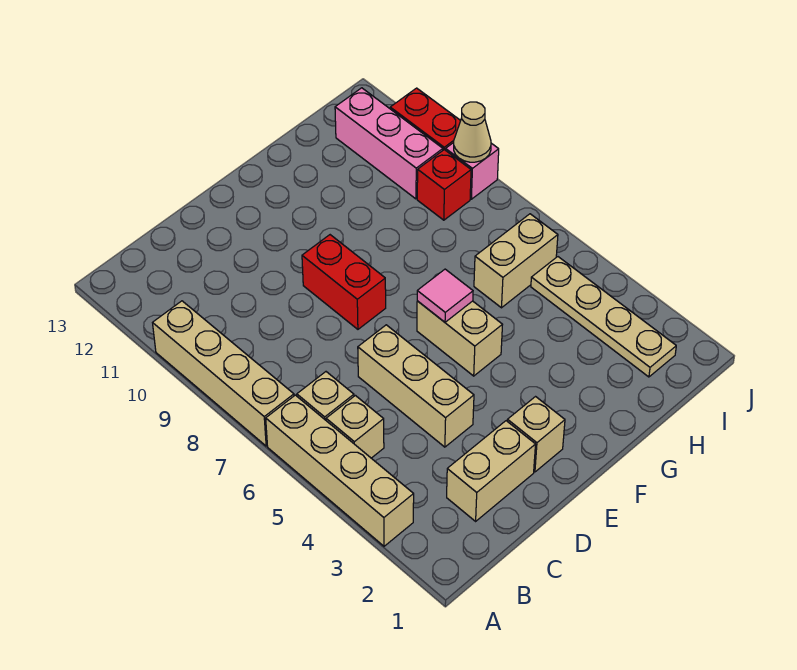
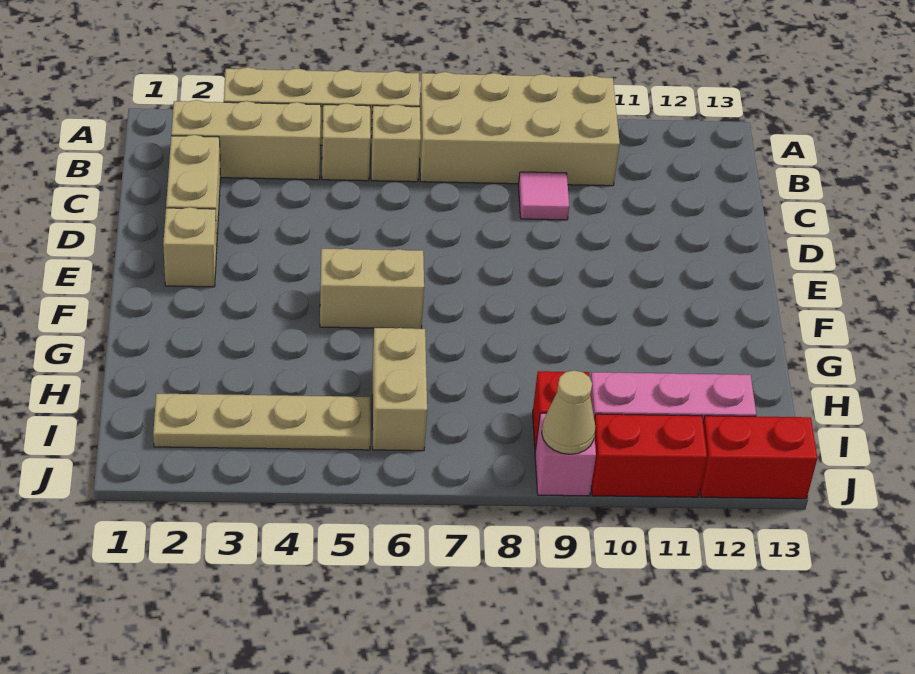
tan brick A7:A10 level 1 -> tan brick A7:B10 level 1
tan brick D4:D6 level 1 -> tan brick B2:B4 level 1
red brick E8:E9 level 1 -> red brick J12:J13 level 1
pink tile F6 level 2 -> pink tile C9 level 1

